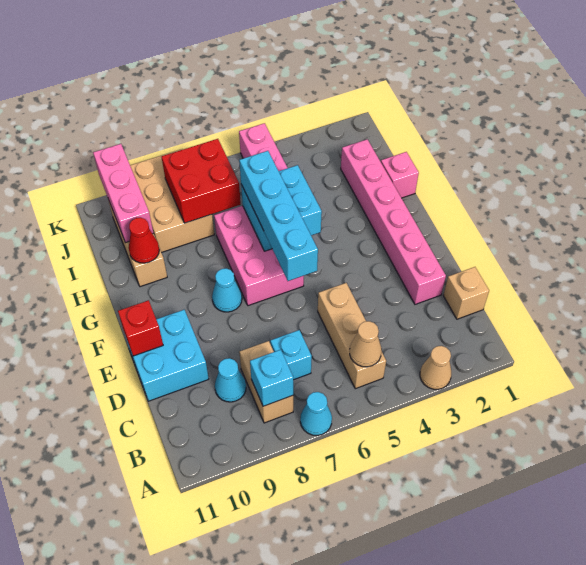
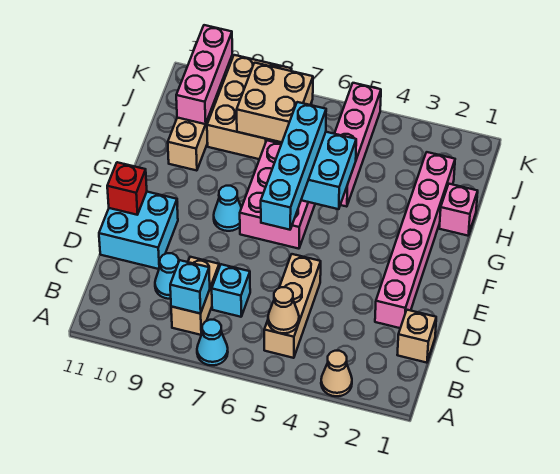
red cone H10 level 2 -> none
red brick I7:J8 level 2 -> tan brick I7:J8 level 2

